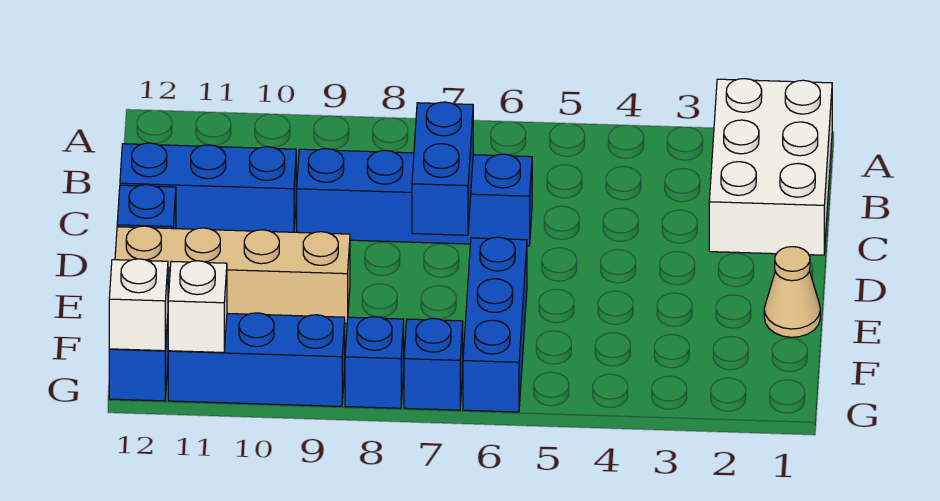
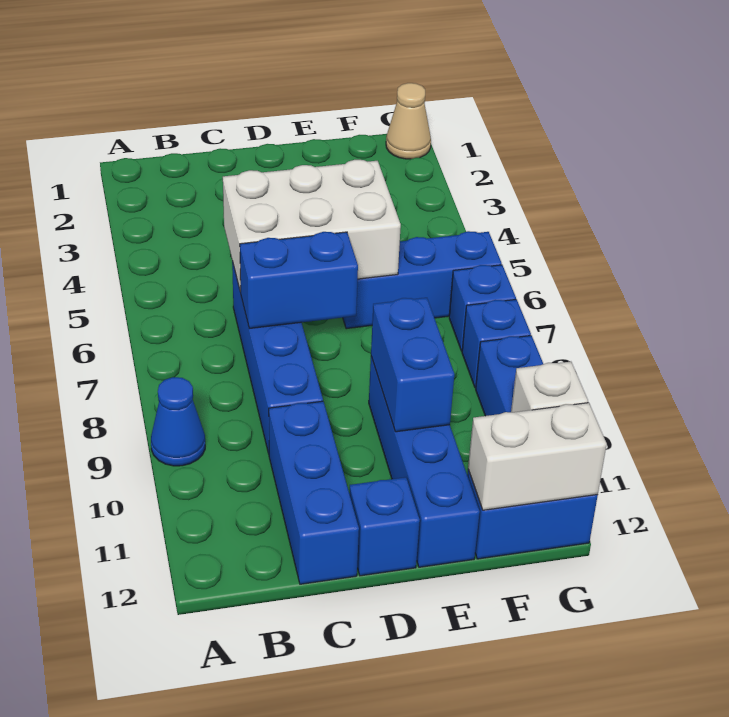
white brick A1:C2 level 1 -> white brick C5:E6 level 2
none -> blue cone A9 level 1
tan cone E1 level 1 -> tan cone G1 level 1
tan brick E9:E12 level 1 -> blue brick E9:E12 level 1
none -> blue brick E9:E10 level 2
white brick G12 level 2 -> white brick F12:G12 level 2

